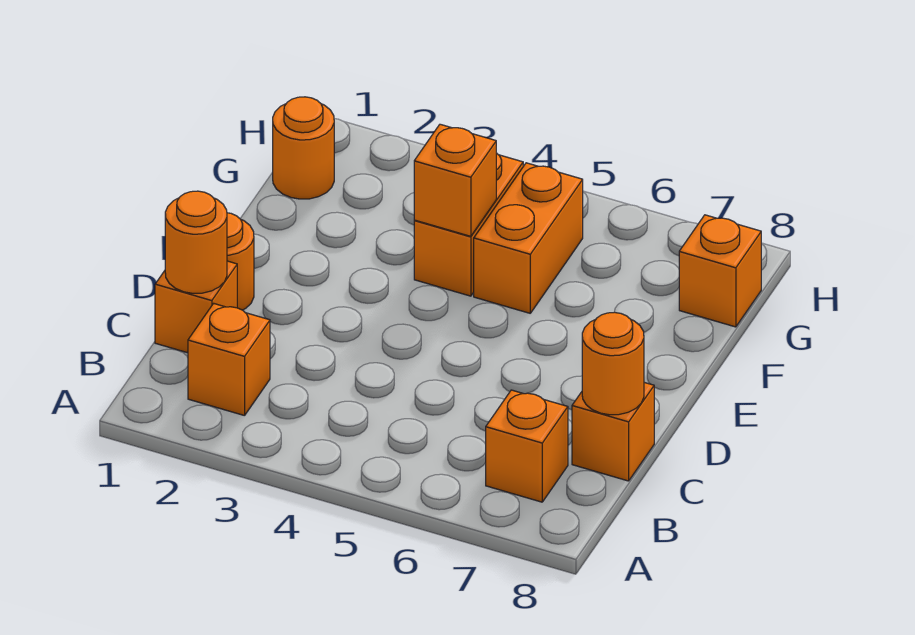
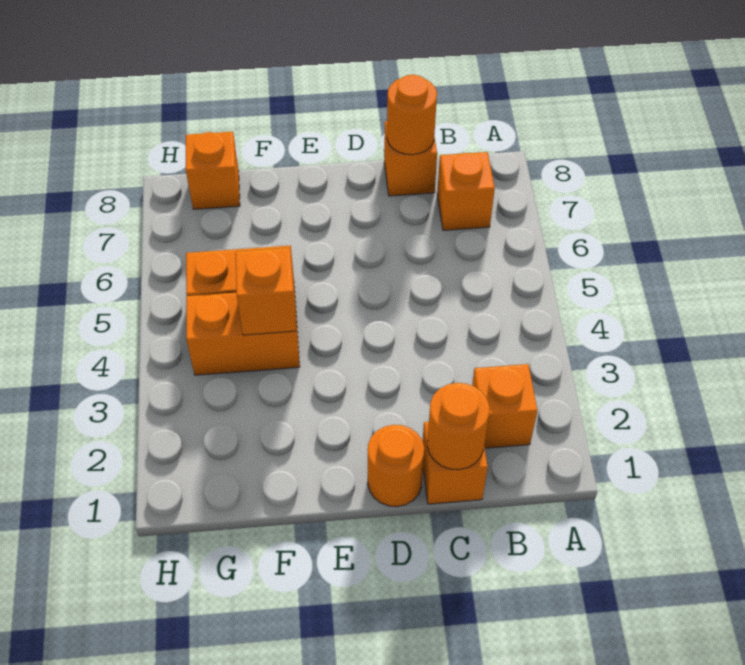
orange round brick G1 level 1 -> none

